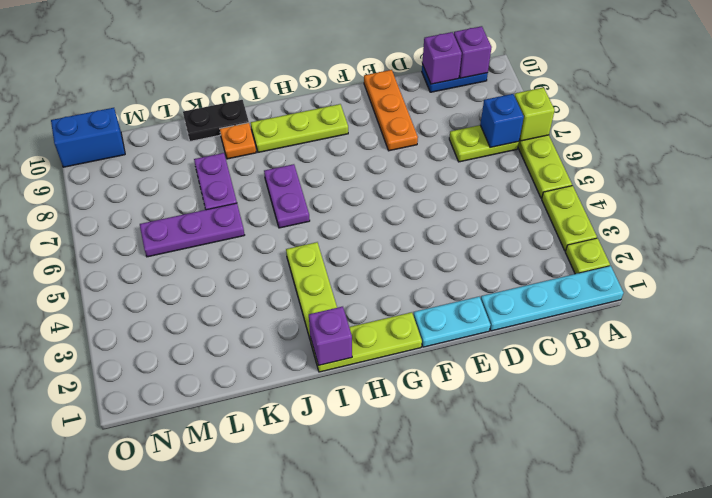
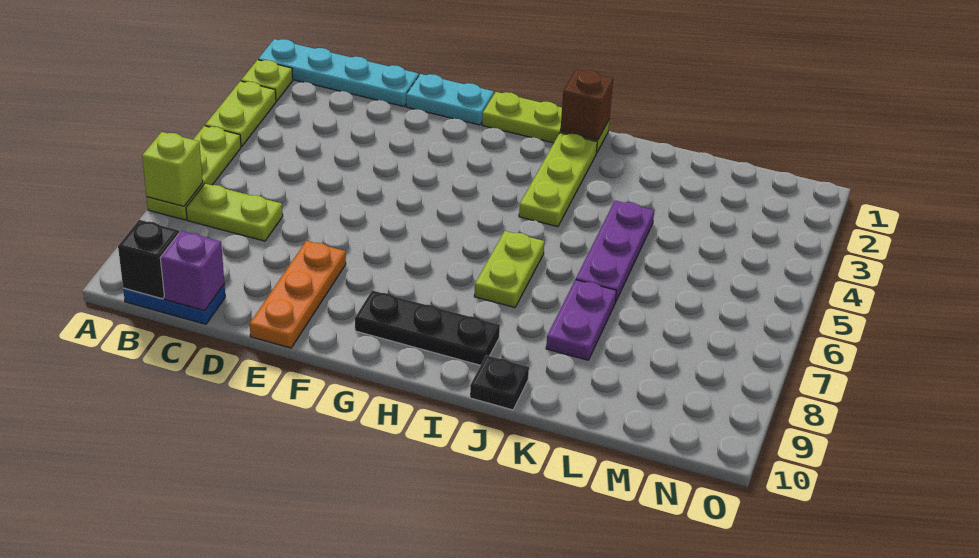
blue brick B7 level 2 -> none
purple brick B10 level 2 -> black brick B10 level 2
lime plate G9:I9 level 1 -> black plate G9:I9 level 1
purple brick I1 level 2 -> brown brick I1 level 2
purple plate I6:I7 level 1 -> lime plate I6:I7 level 1
orange plate J9 level 1 -> none
black plate J10:K10 level 1 -> black plate J10 level 1
purple plate K6:M6 level 1 -> purple plate K4:K6 level 1
blue brick N10:O10 level 1 -> none

